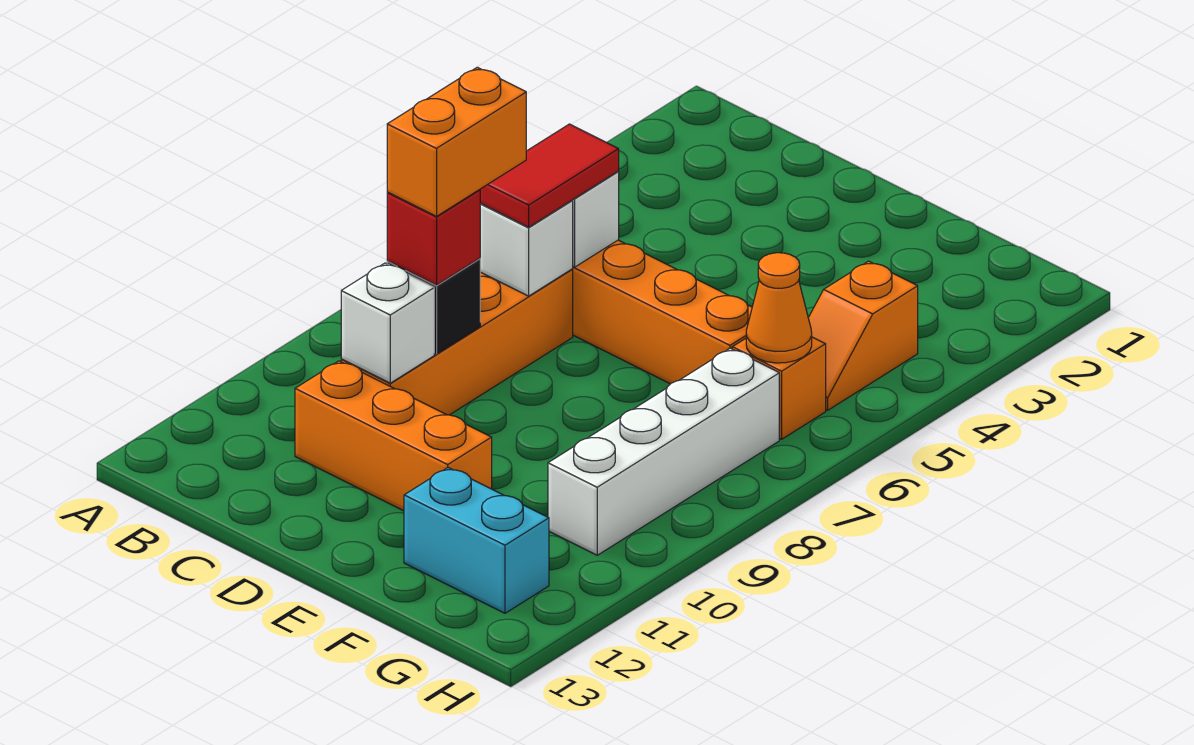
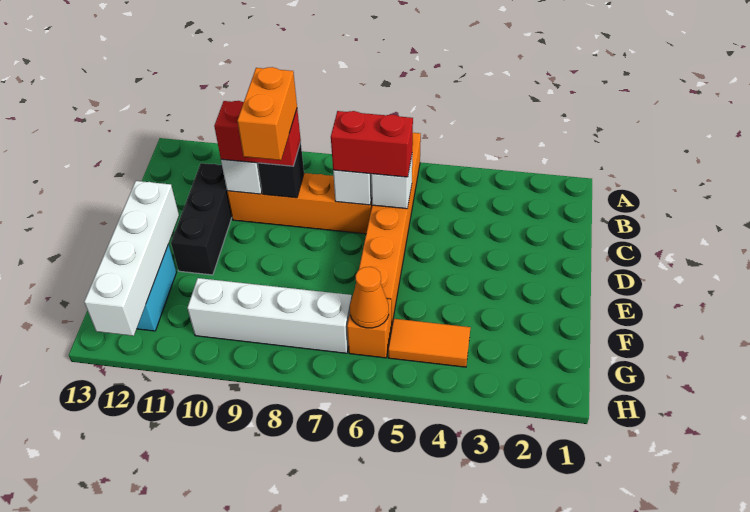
red tile C6:C7 level 3 -> red brick C6:C7 level 3
orange brick C8:C9 level 4 -> orange brick C9:D9 level 4
red brick C9 level 3 -> red brick C9:C10 level 3
orange brick C11:E11 level 1 -> black brick C11:E11 level 1
none -> white brick E12:H12 level 2
orange slope G4:G5 level 1 top 4 -> orange tile G4:G5 level 1

